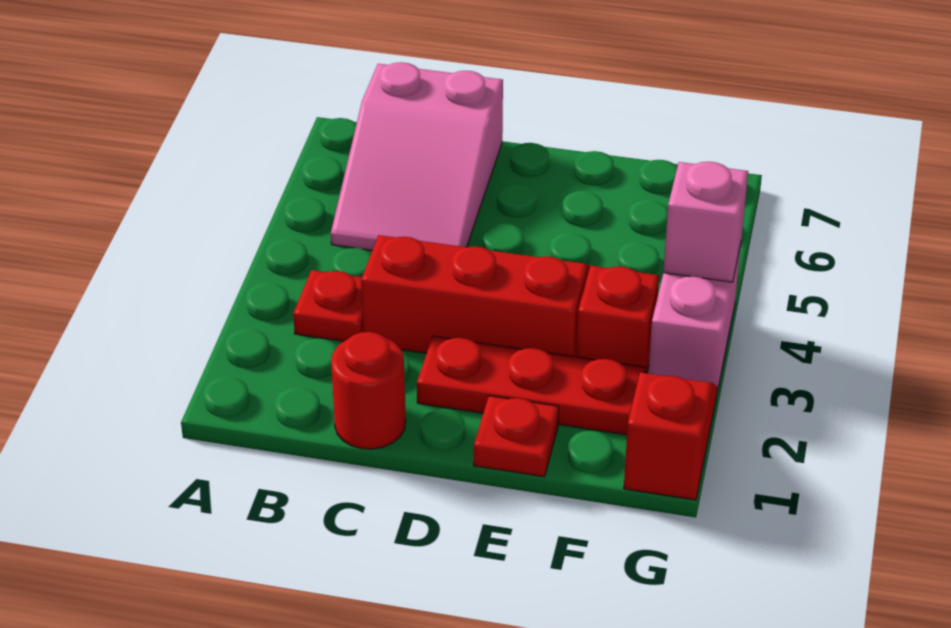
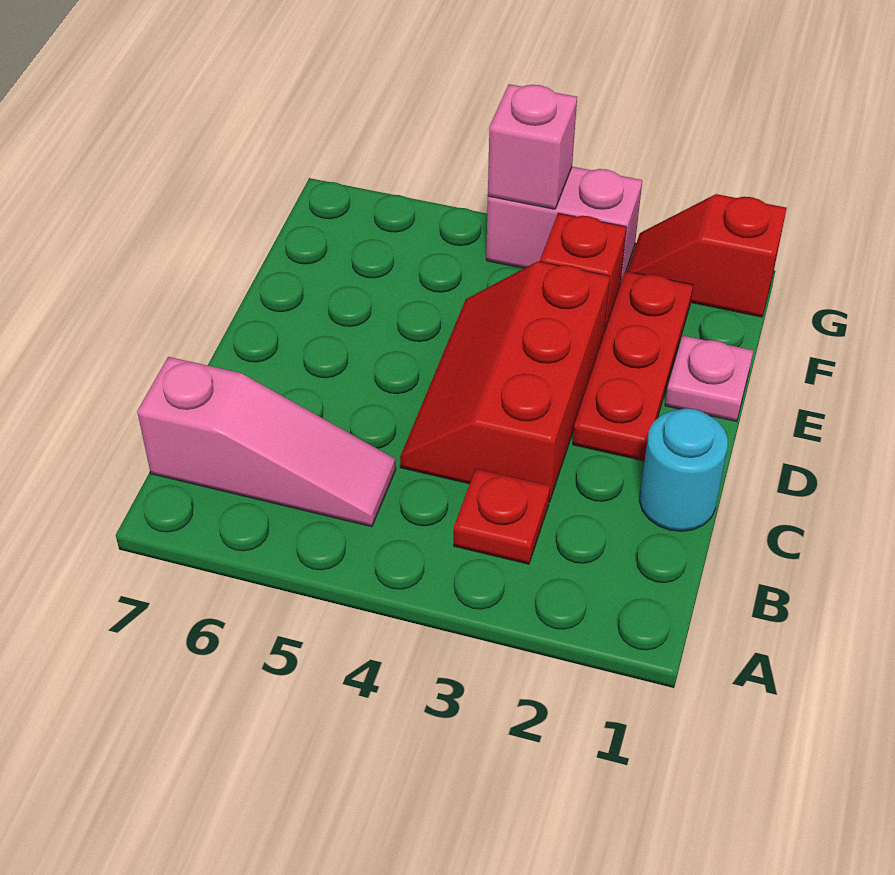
pink slope B5:C7 level 1 top 7 -> pink slope B5:B7 level 1 top 7
red round brick C1 level 1 -> cyan round brick C1 level 1
red plate E1 level 1 -> pink plate E1 level 1

